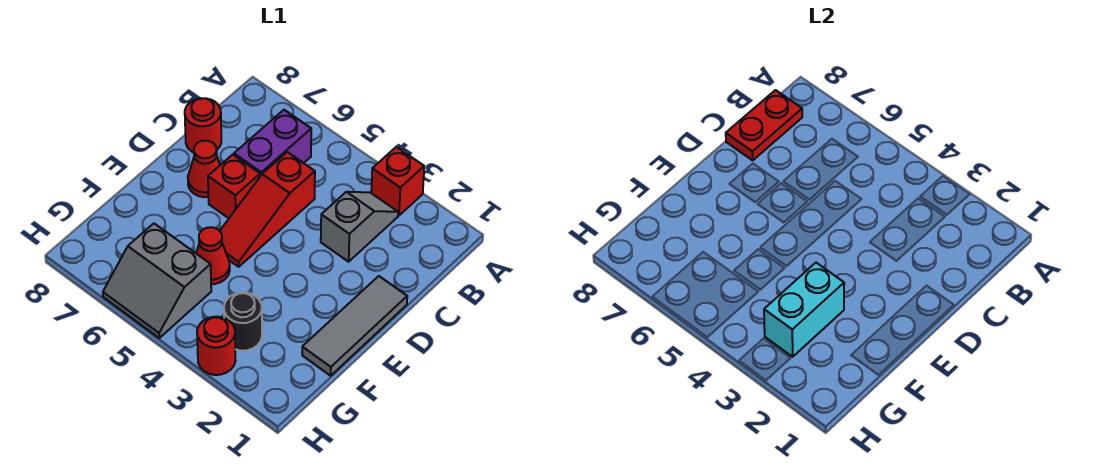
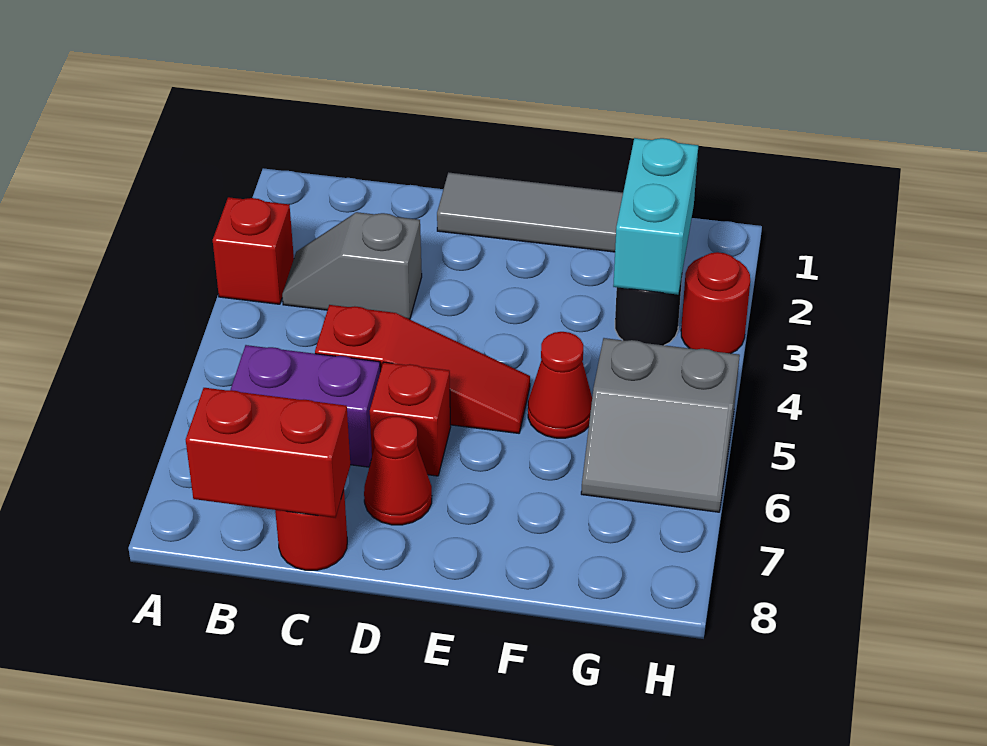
red plate B8:C8 level 2 -> red brick B8:C8 level 2
cyan brick F3:G3 level 2 -> cyan brick G2:G3 level 2
grey slope G5:H6 level 1 top G -> grey slope G5:H6 level 1 top 5

